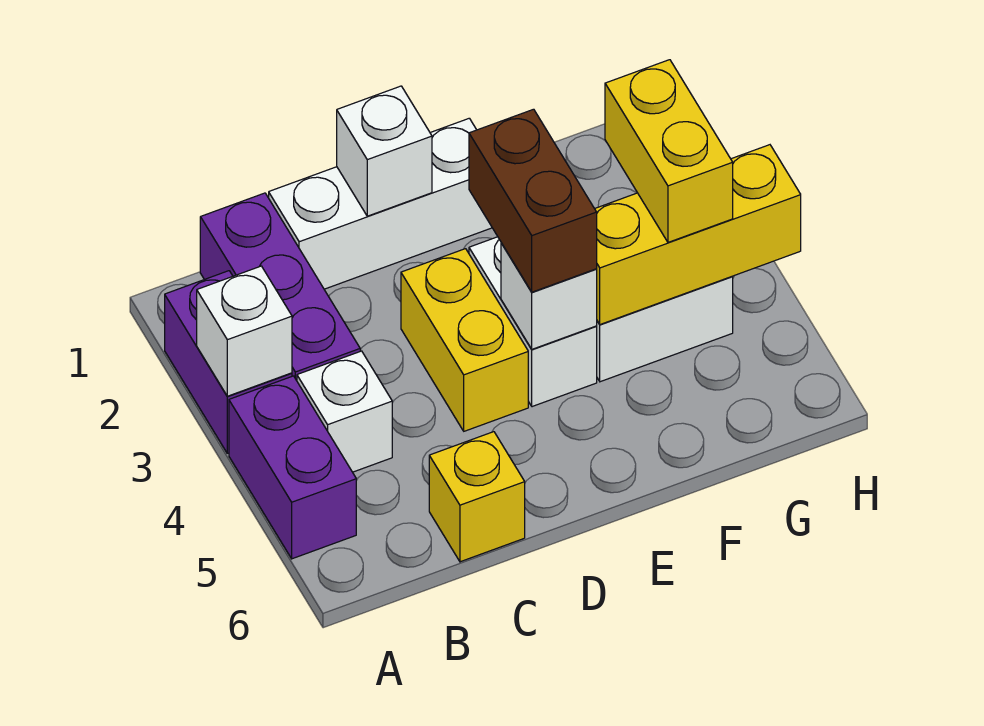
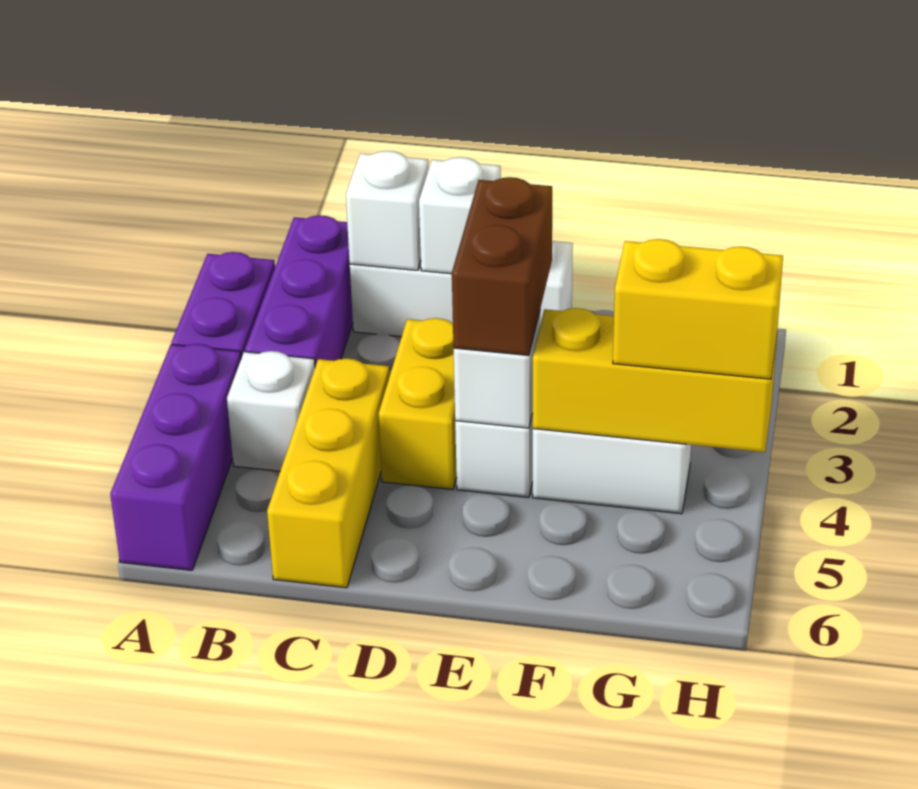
white brick A3 level 2 -> white brick C1 level 2
purple brick A4:A5 level 1 -> purple brick A4:A6 level 1
yellow brick C6 level 1 -> yellow brick C4:C6 level 1
yellow brick G3:G4 level 3 -> yellow brick G4:H4 level 3

